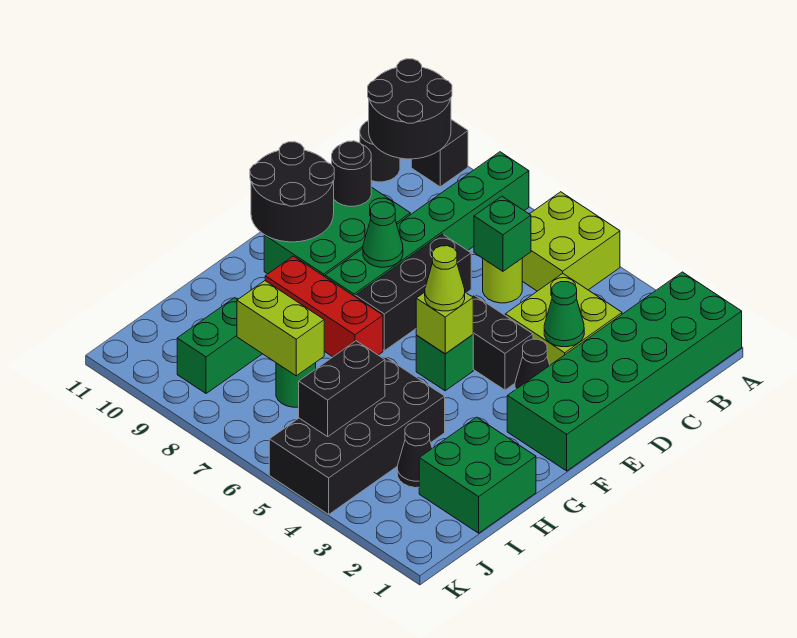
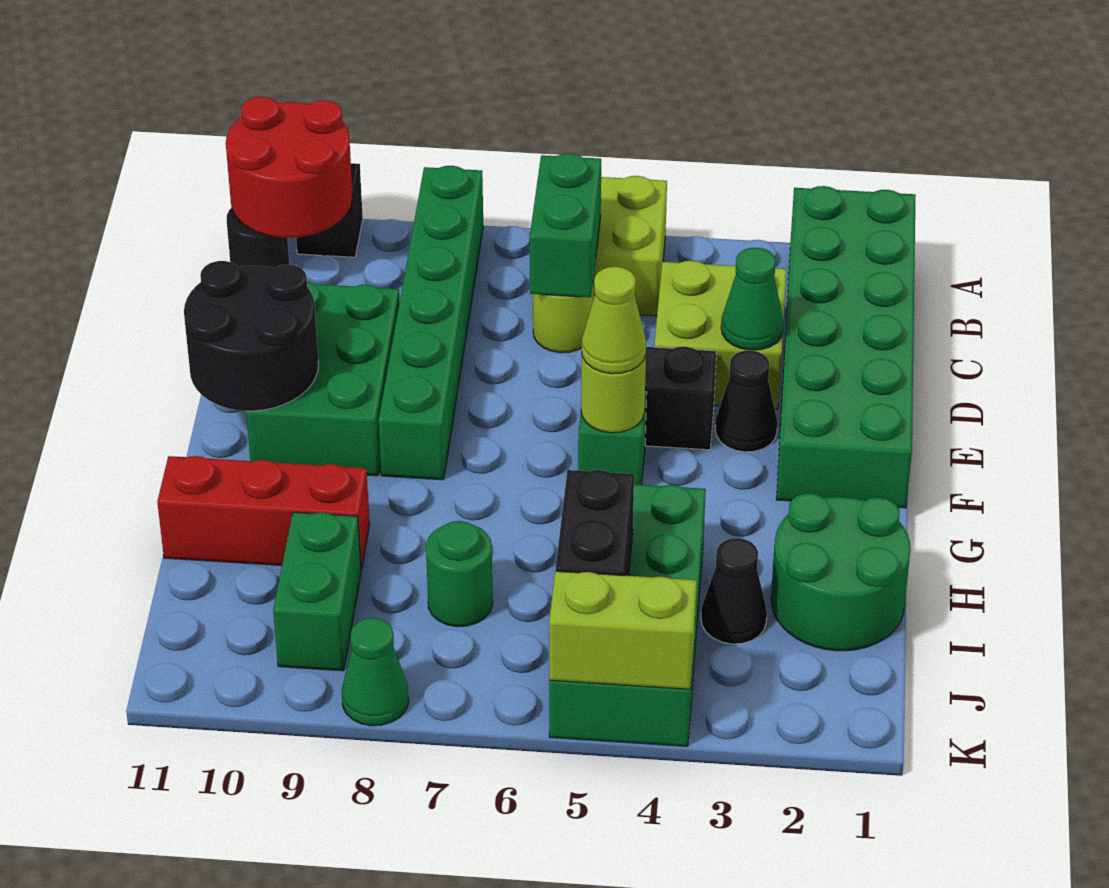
black round brick A10:B11 level 2 -> red round brick A10:B11 level 2
green brick C6 level 2 -> green brick B6:C6 level 2
black brick D7:F7 level 1 -> none
black round brick D10 level 2 -> none
green cone E8 level 2 -> green cone K8 level 1
lime brick F5 level 2 -> lime round brick F5 level 2
red brick G7:G9 level 1 -> red brick H9:H11 level 1
green brick H1:I2 level 1 -> green round brick H1:I2 level 1
black brick H4:K5 level 1 -> green brick H4:K5 level 1
lime brick I7:I8 level 2 -> lime brick K4:K5 level 2

